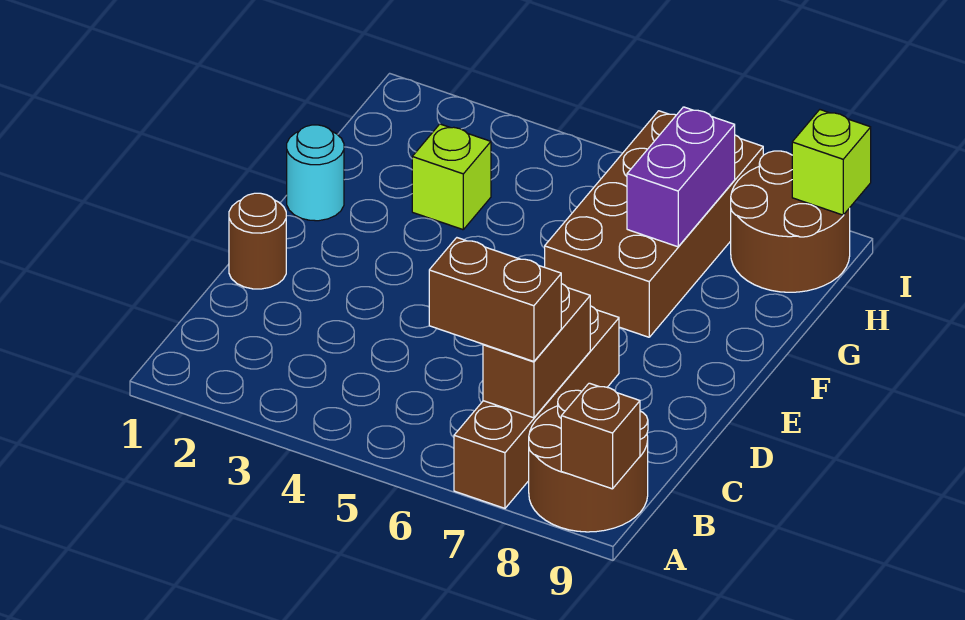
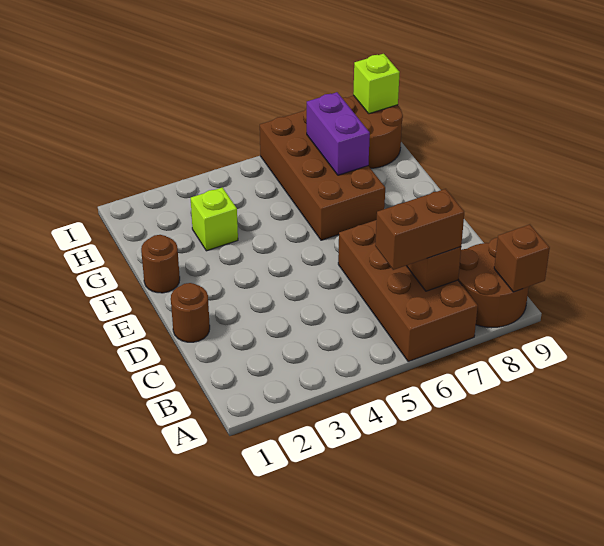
brown brick A7:D7 level 1 -> brown brick A6:D7 level 1
cyan round brick F1 level 1 -> brown round brick F1 level 1

